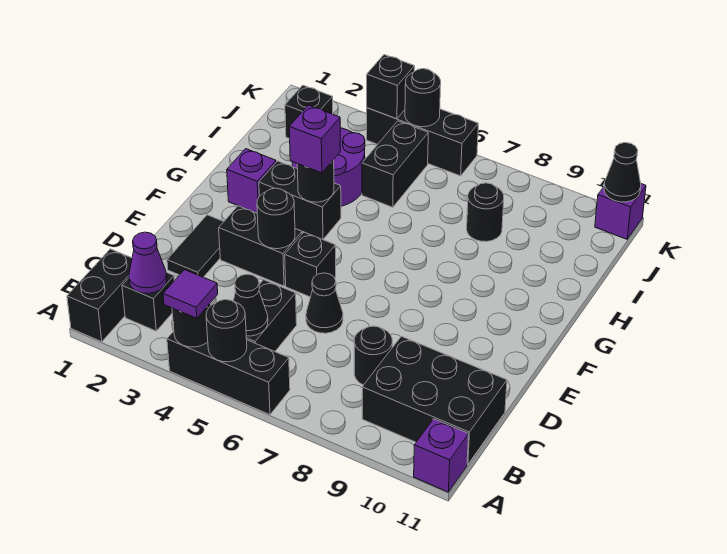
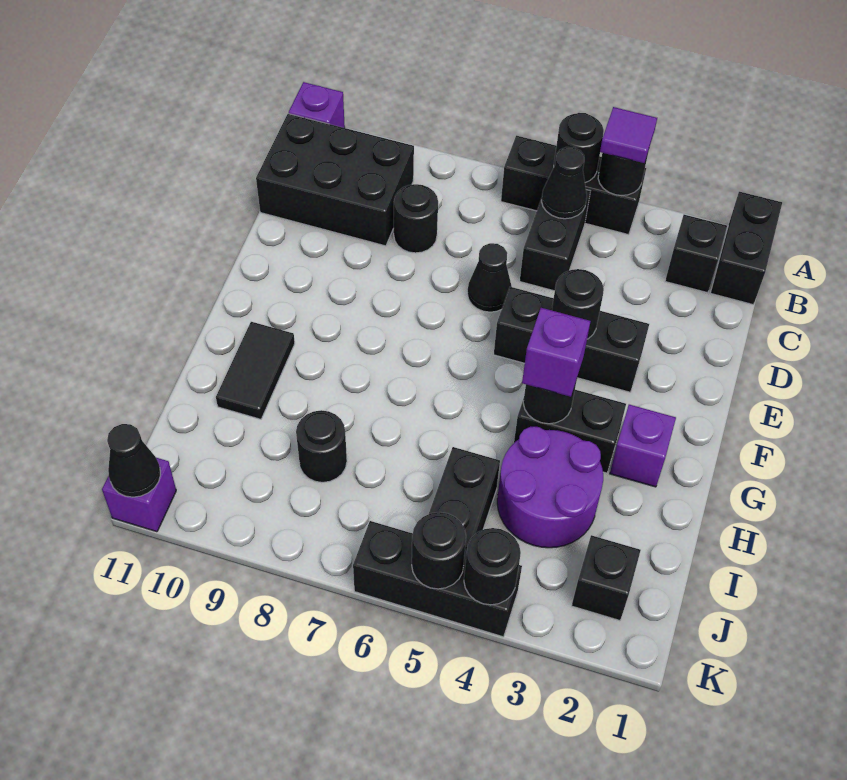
purple cone B2 level 2 -> none
black tile D2:E2 level 1 -> black tile G10:H10 level 1
black brick K4 level 2 -> black round brick K4 level 2

